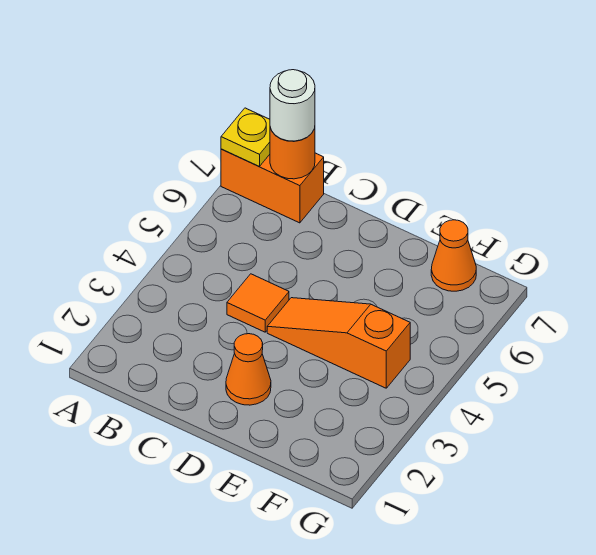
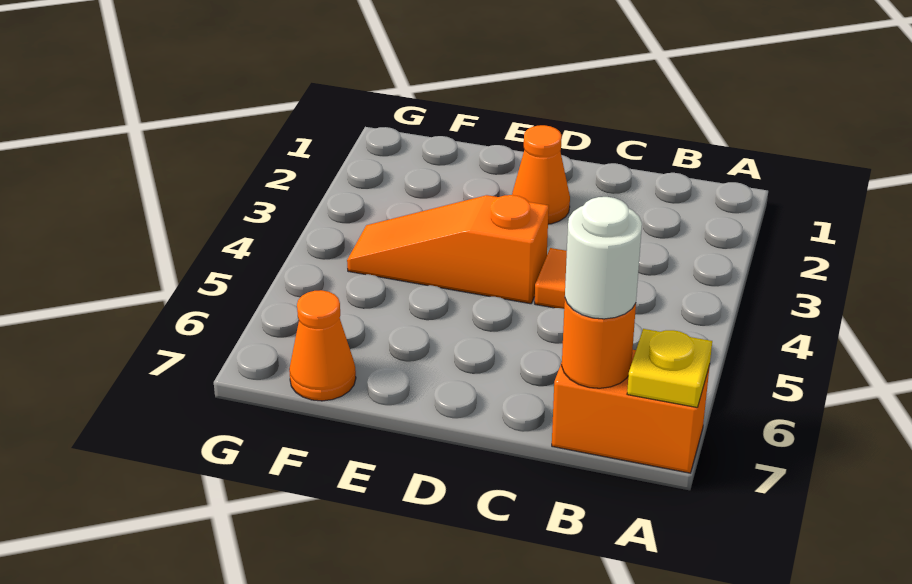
orange slope D4:F4 level 1 top F -> orange slope D4:F4 level 1 top D

